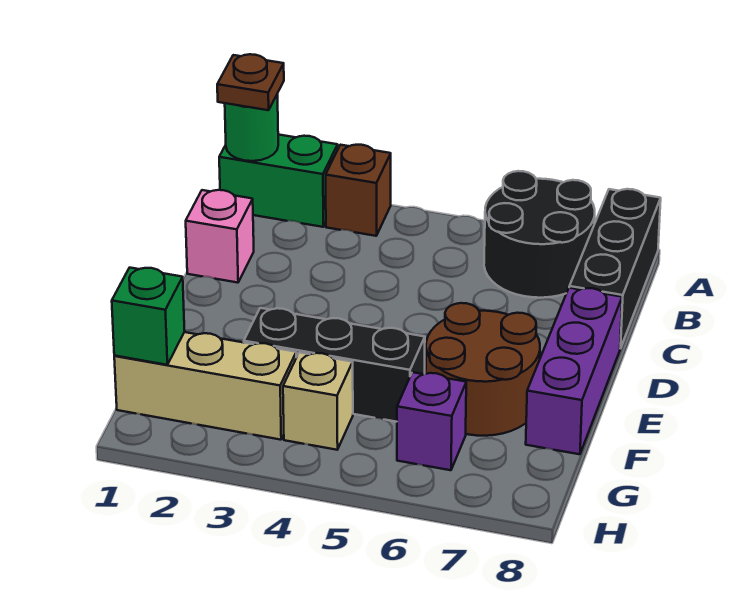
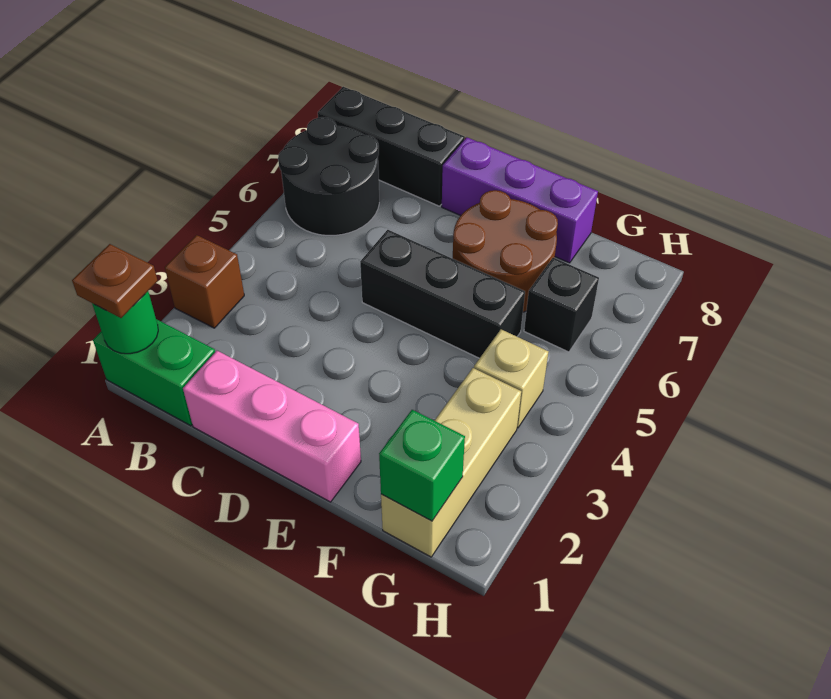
green brick A1:A2 level 1 -> green brick A1:B1 level 1
pink brick C1 level 1 -> pink brick C1:E1 level 1
black brick F3:F5 level 1 -> black brick D5:F5 level 1
purple brick G6 level 1 -> black brick G6 level 1

